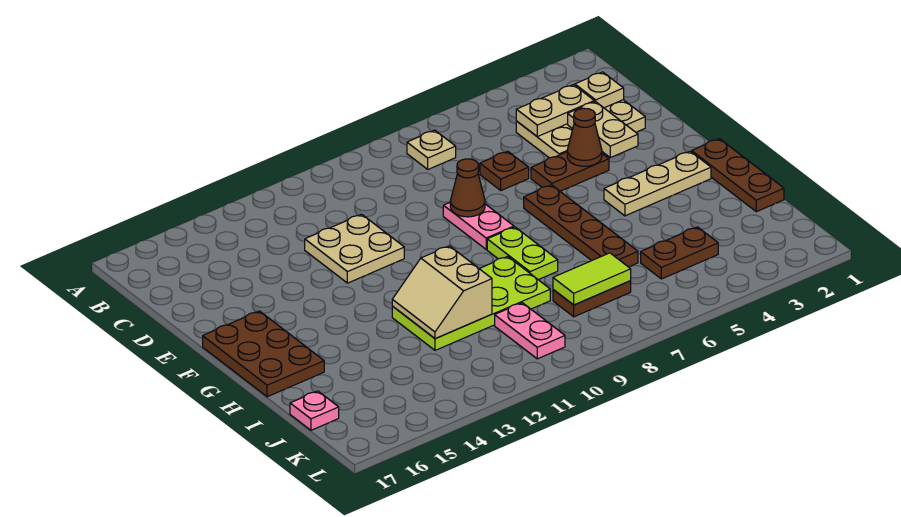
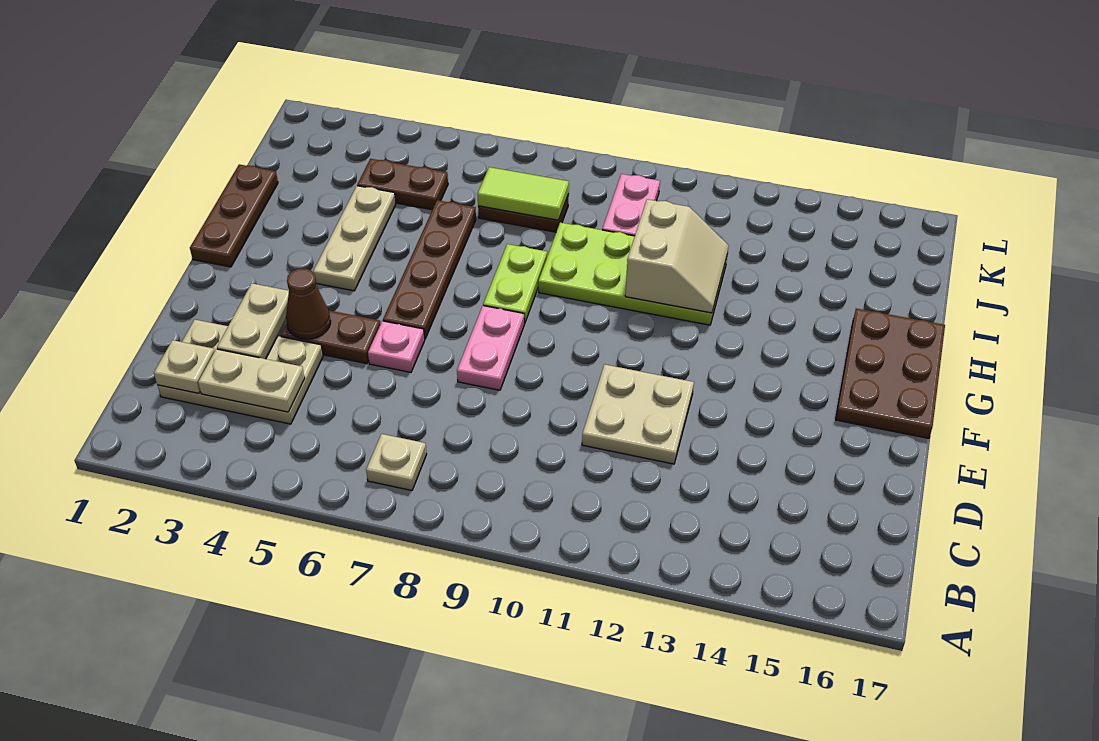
brown plate D6 level 1 -> none
brown cone E8 level 2 -> none
tan plate G2:G4 level 1 -> tan plate G4:I4 level 1
pink plate J17 level 1 -> pink plate E6 level 1

